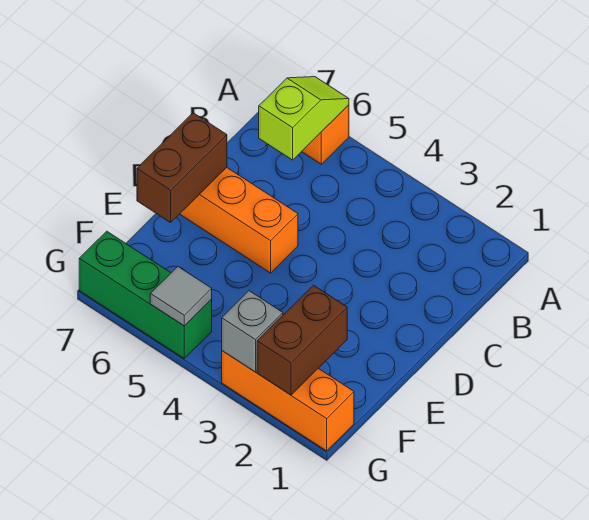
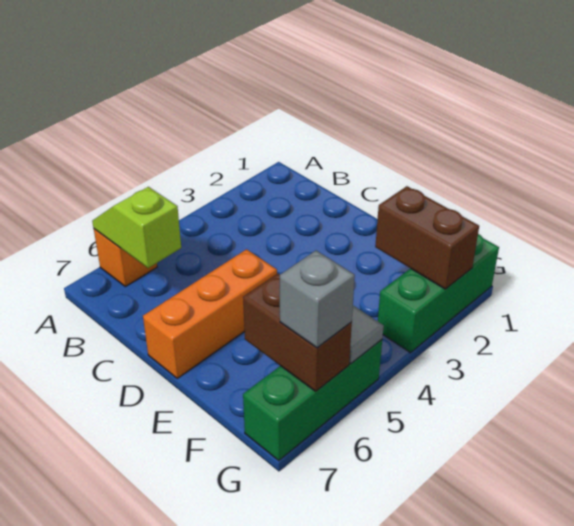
brown brick D7:E7 level 2 -> brown brick F6:G6 level 2
orange brick G1:G3 level 1 -> green brick G1:G3 level 1
grey brick G3 level 2 -> grey brick G6 level 3

